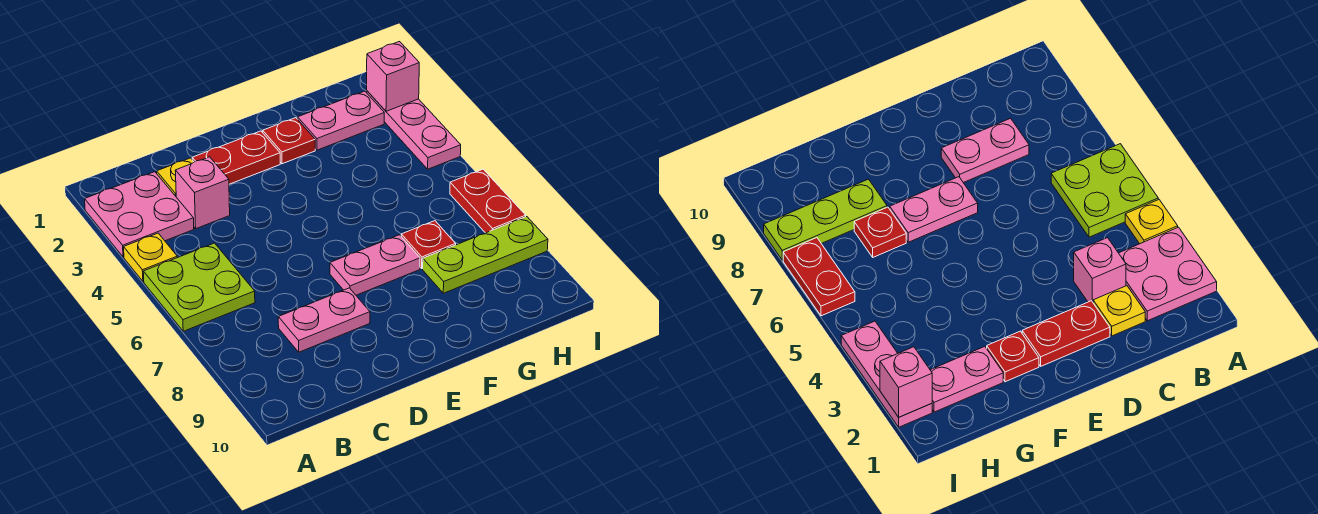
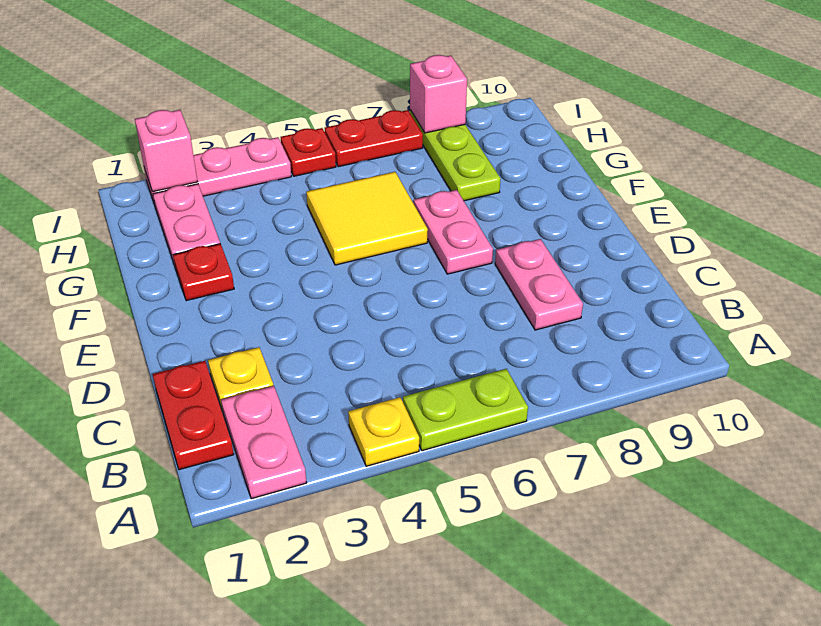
pink plate A2:B3 level 1 -> pink plate A2:B2 level 1
lime plate A5:B6 level 1 -> lime plate A5:A6 level 1
pink brick C3 level 1 -> pink brick I8 level 2
red plate D2:E2 level 1 -> red plate B1:C1 level 1
none -> yellow tile F5:G6 level 1
red plate G7 level 1 -> red plate I5 level 1

